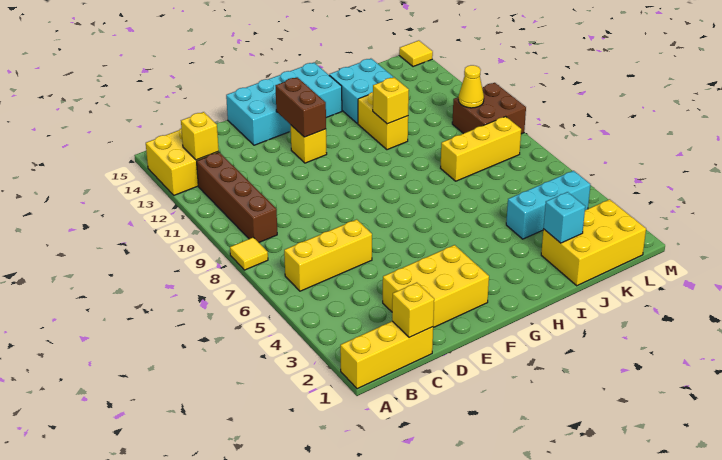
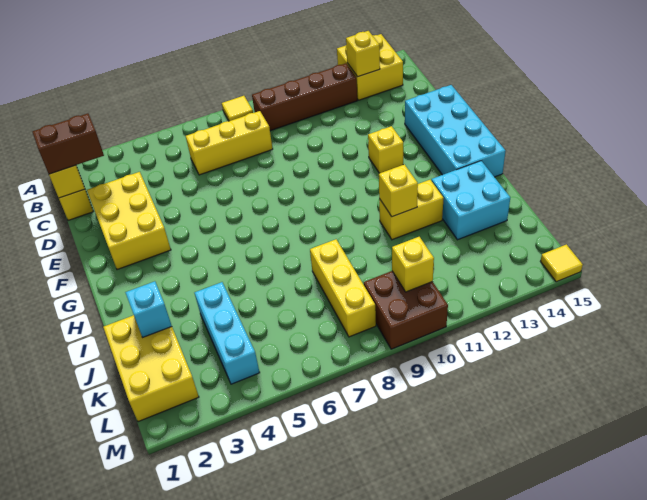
yellow brick B6:D6 level 1 -> yellow brick C6:C8 level 1
brown brick F12:F13 level 2 -> brown brick C1:C2 level 3
yellow cone L10 level 2 -> yellow brick L10 level 2

